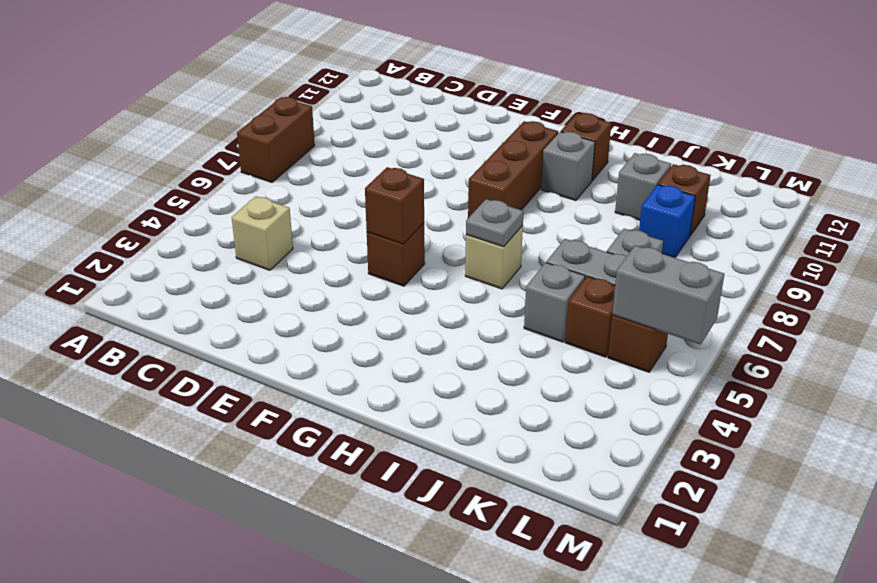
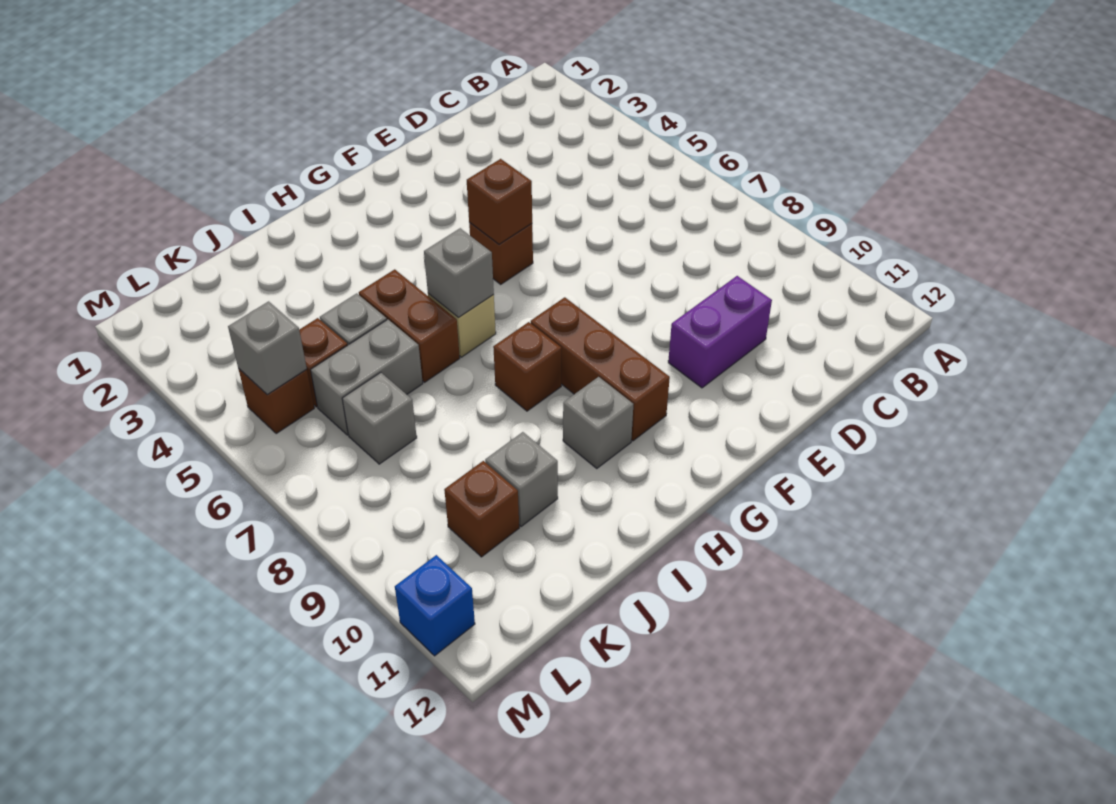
brown brick A7:A8 level 1 -> brown brick I5:I6 level 1
tan brick C4 level 1 -> none
none -> purple brick D10:E10 level 1
grey plate H6 level 2 -> grey brick H6 level 2
brown brick H11 level 1 -> brown brick H8 level 1
blue brick K9 level 1 -> blue brick M11 level 1
grey brick L5:M5 level 2 -> grey brick L5 level 2

